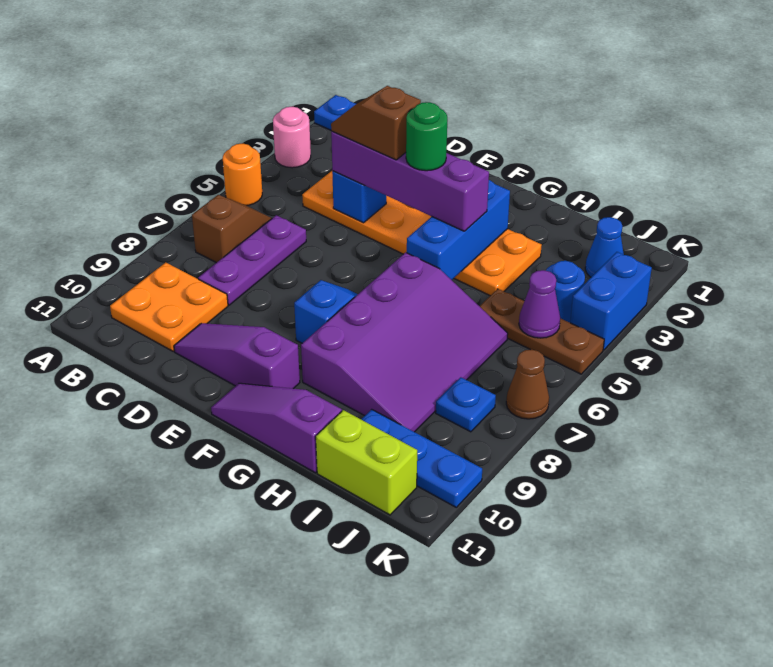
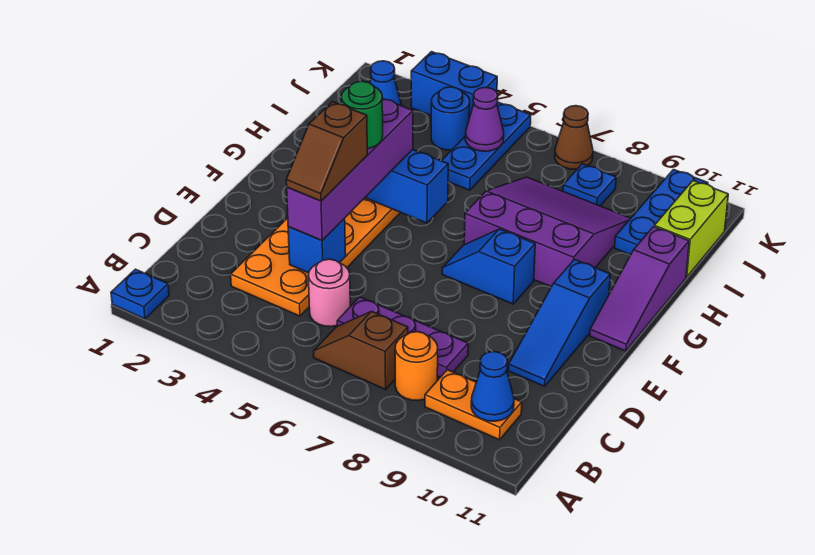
pink round brick A3 level 1 -> pink round brick C5 level 1
orange round brick A5 level 1 -> orange round brick B8 level 1
orange plate B9:C10 level 1 -> orange plate B9:B10 level 1
none -> blue cone B10 level 2
purple slope D10:F10 level 1 top F -> blue slope D10:F10 level 1 top F
purple slope G6:I9 level 1 top G -> purple slope G7:I9 level 1 top G
brown plate I5:K5 level 1 -> blue plate I5:K5 level 1

